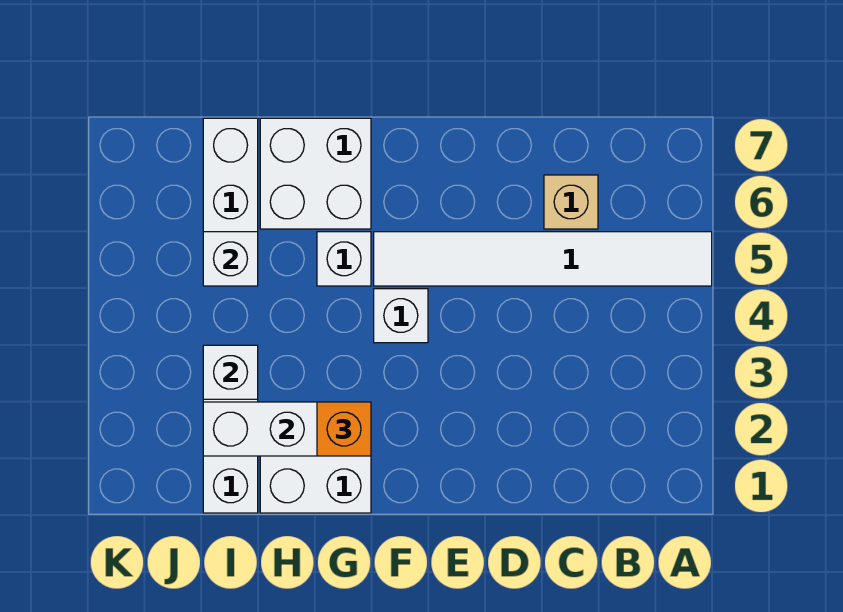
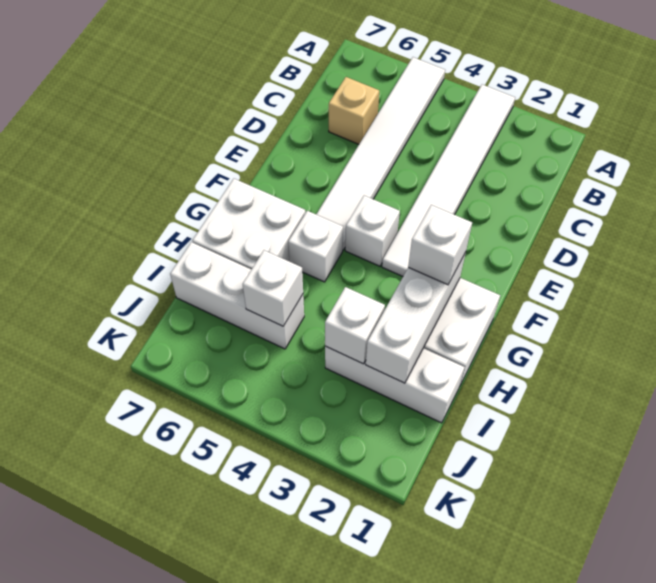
none -> white tile A3:F3 level 1
orange brick G2 level 3 -> white brick G2 level 3

